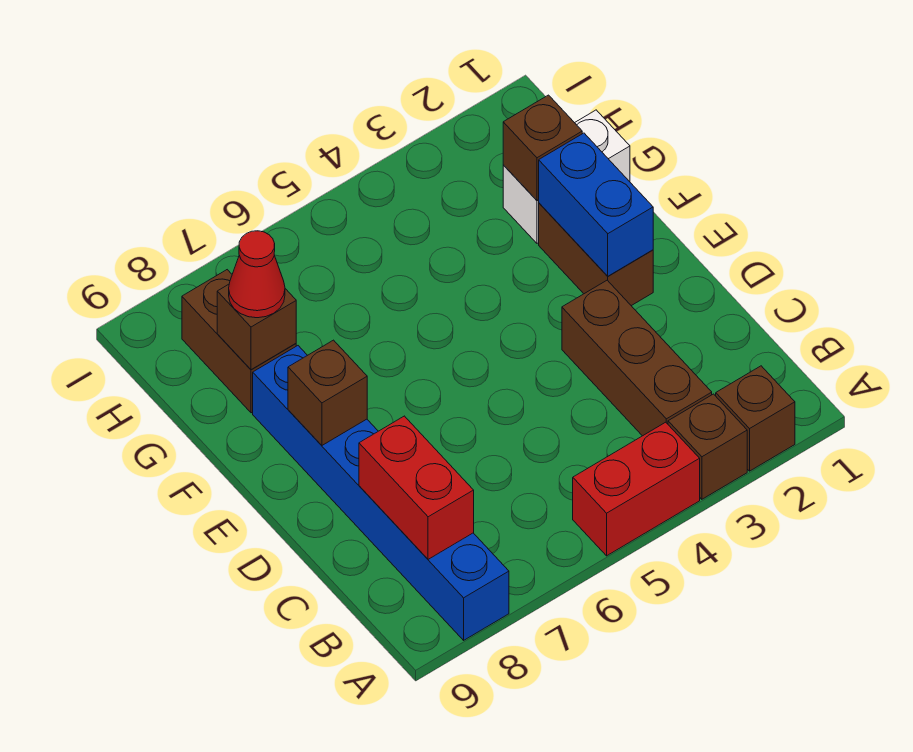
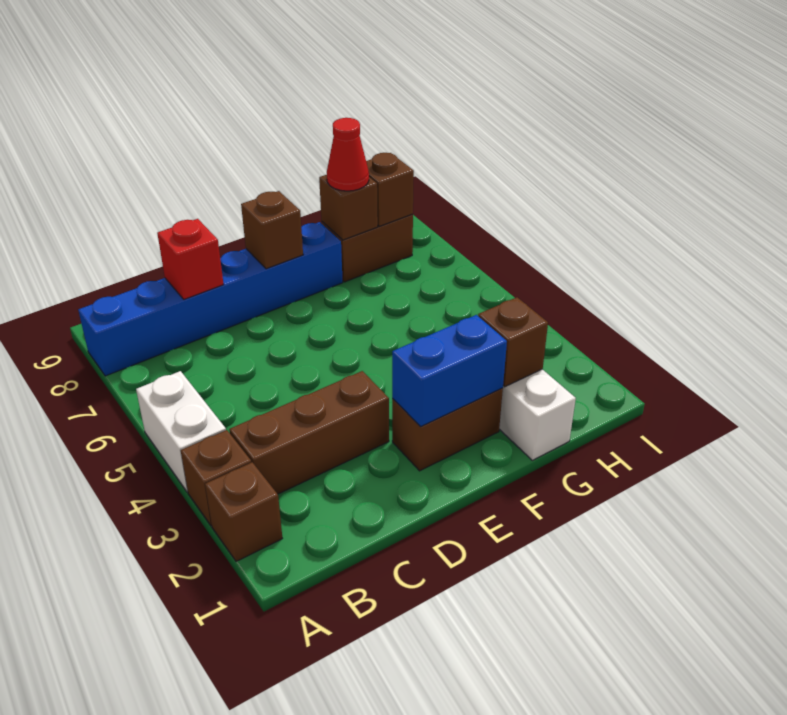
red brick A4:A5 level 1 -> white brick A4:A5 level 1
red brick B8:C8 level 2 -> red brick C8 level 2
none -> brown brick H8 level 2

